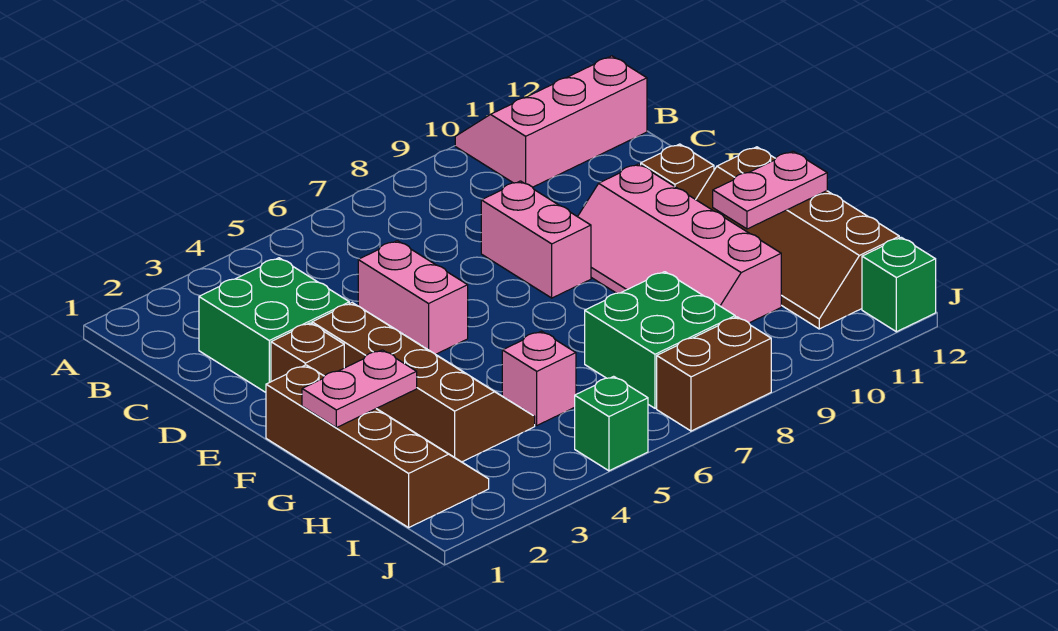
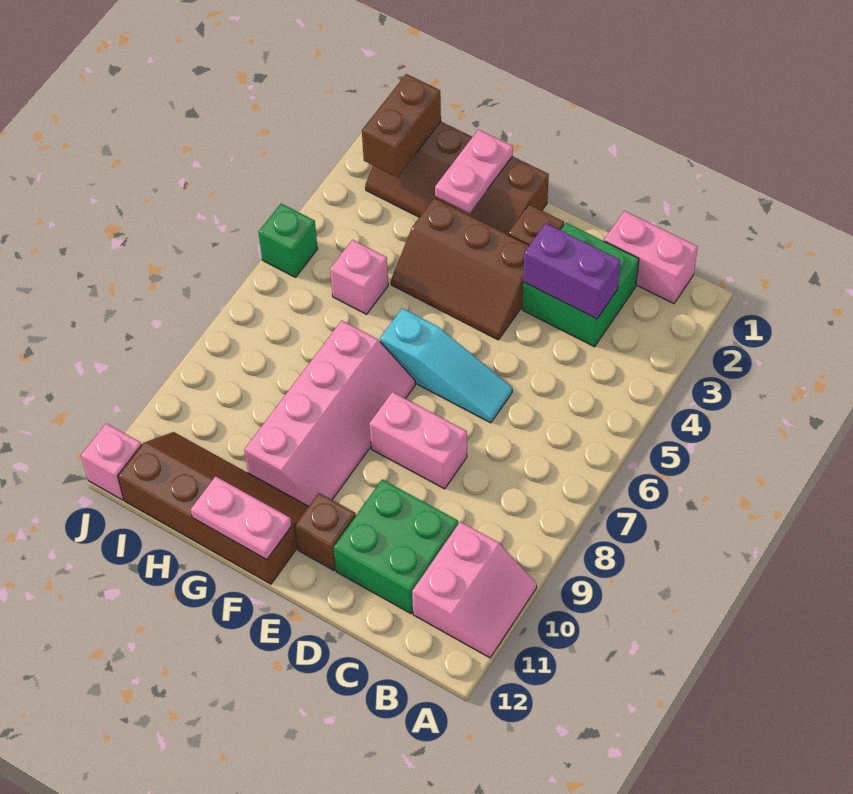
pink slope A10:B12 level 1 top B -> pink slope A10:B11 level 1 top B
none -> purple brick C3:D3 level 2
pink brick D5:E5 level 1 -> pink brick B1:C1 level 1
none -> cyan slope D6:F6 level 1 top F
brown slope E3:H4 level 1 top 3 -> brown slope E3:G4 level 1 top 3
pink slope E9:H10 level 1 top 10 -> pink slope F7:G10 level 1 top G
pink plate G11:G12 level 2 -> pink plate F12:G12 level 2
green brick H7:I8 level 1 -> green brick C10:D11 level 1
brown brick J7:J8 level 1 -> brown brick I1:I2 level 2
green brick J12 level 1 -> pink brick J12 level 1

